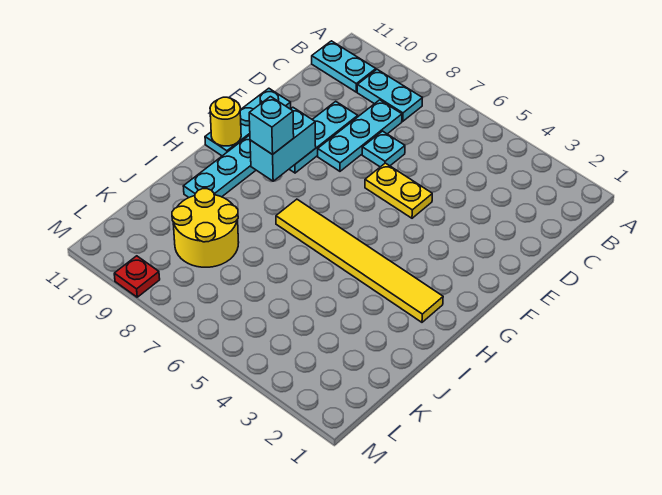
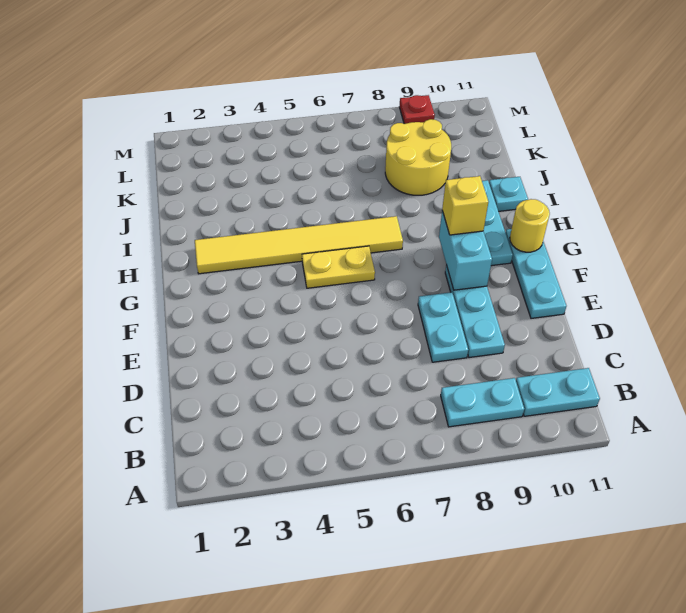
cyan plate C8:E8 level 1 -> cyan plate D8:E8 level 1
cyan plate D7 level 1 -> cyan plate I11 level 1
yellow plate E5:E6 level 1 -> yellow plate G5:G6 level 1
cyan brick G9 level 3 -> yellow brick G9 level 3

